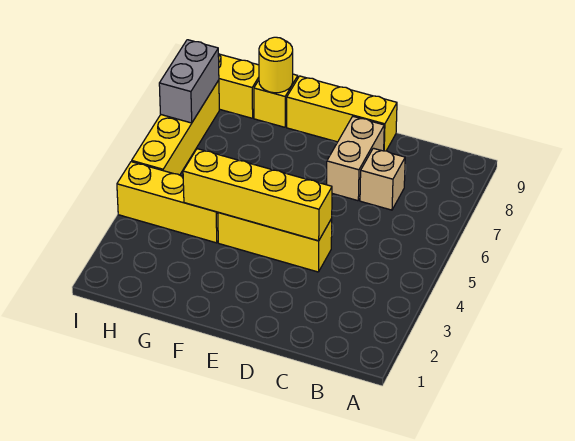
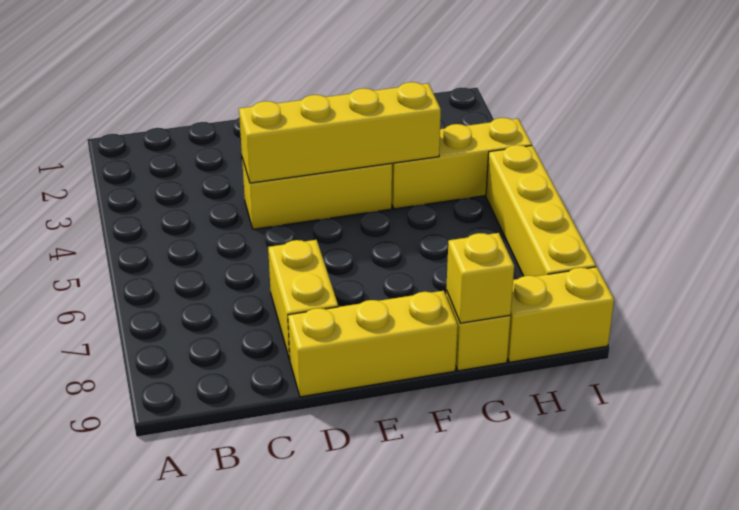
tan brick C7 level 1 -> none
tan brick D7:D8 level 1 -> yellow brick D7:D8 level 1
yellow round brick G9 level 2 -> yellow brick G9 level 2
grey brick I7:I8 level 2 -> none

